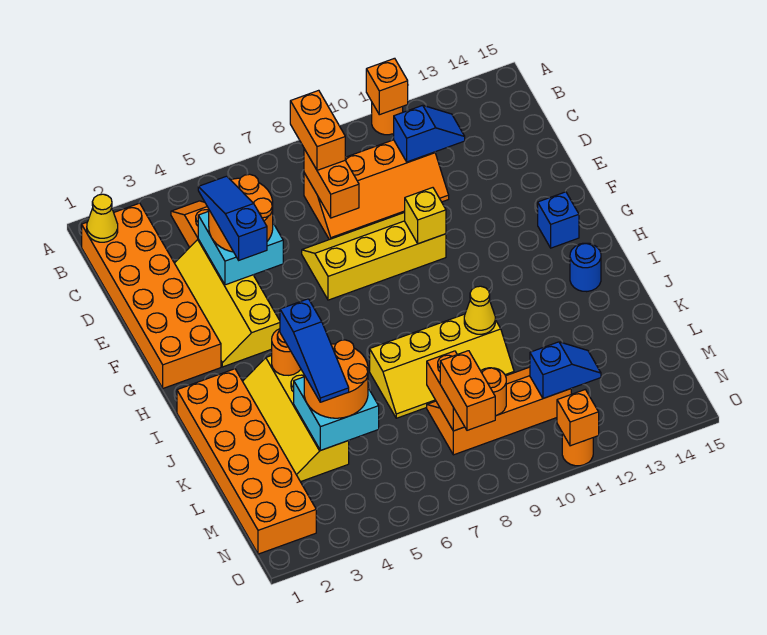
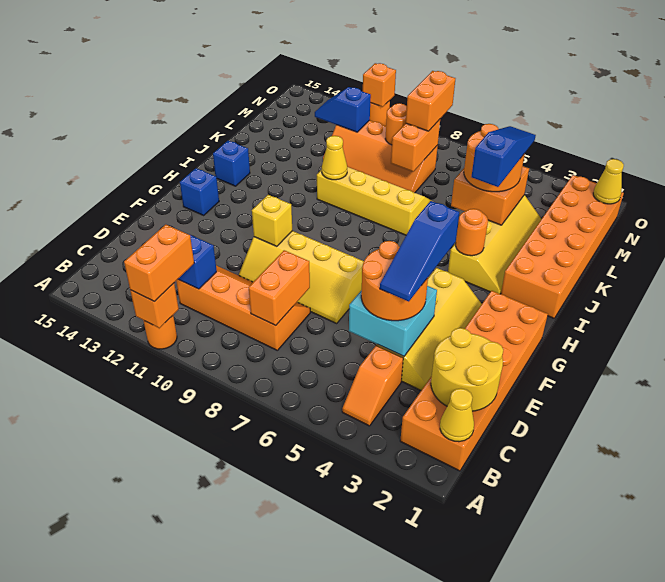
orange brick B8:C8 level 3 -> orange brick A11:B11 level 3
none -> yellow round brick C1:D2 level 2
blue round brick I14 level 1 -> blue brick I14 level 1
cyan brick K4:L5 level 2 -> orange brick K4:L5 level 2
none -> yellow cone N1 level 2

